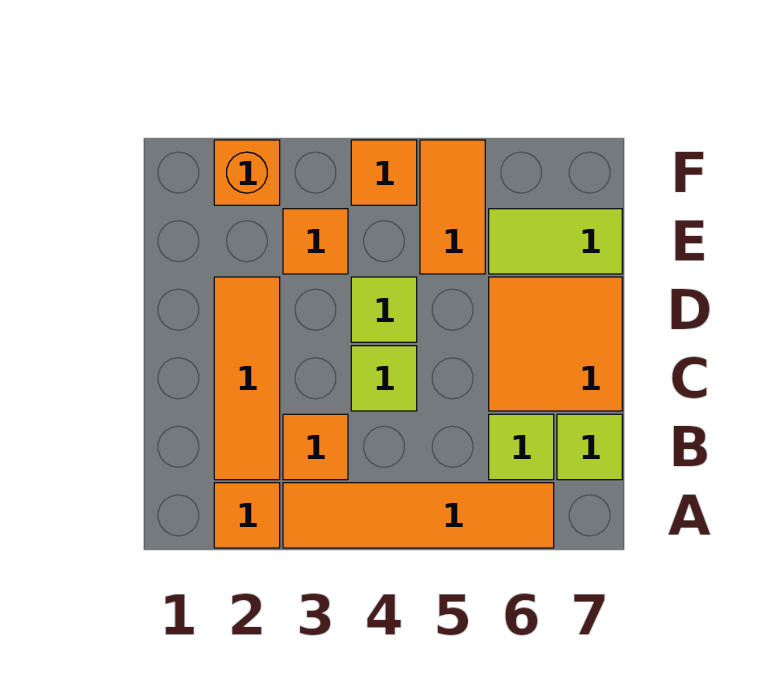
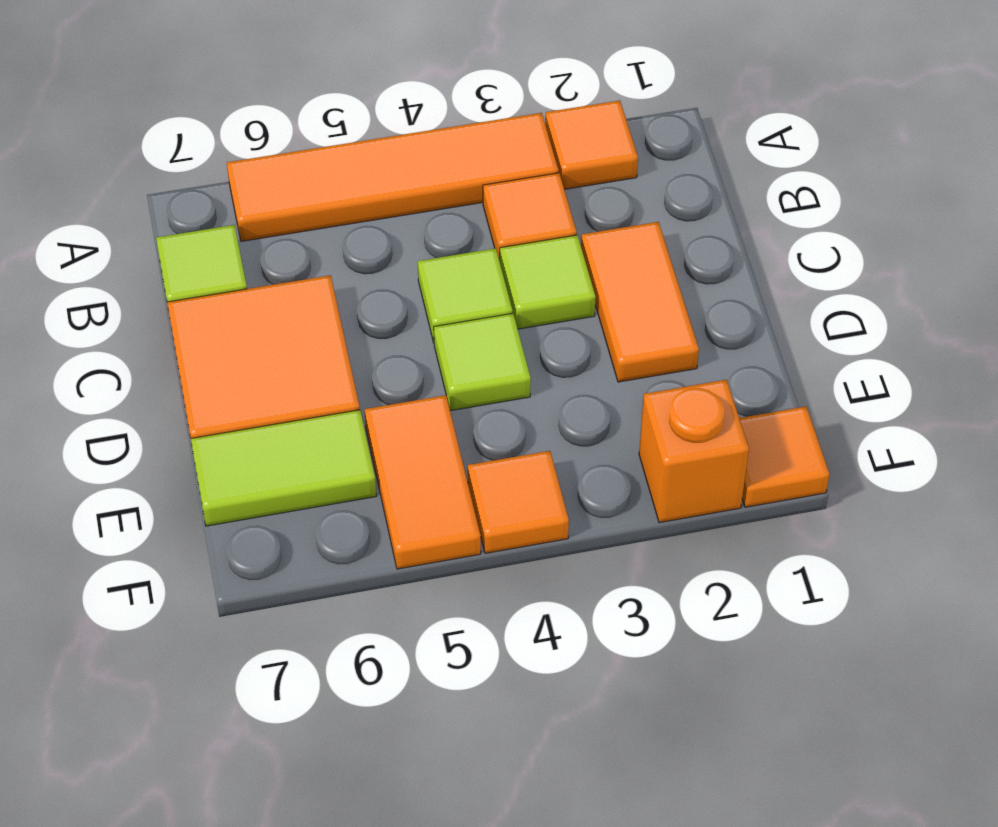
orange tile B2:D2 level 1 -> orange tile C2:D2 level 1
lime tile B6 level 1 -> lime tile C3 level 1
orange tile E3 level 1 -> orange tile F1 level 1

